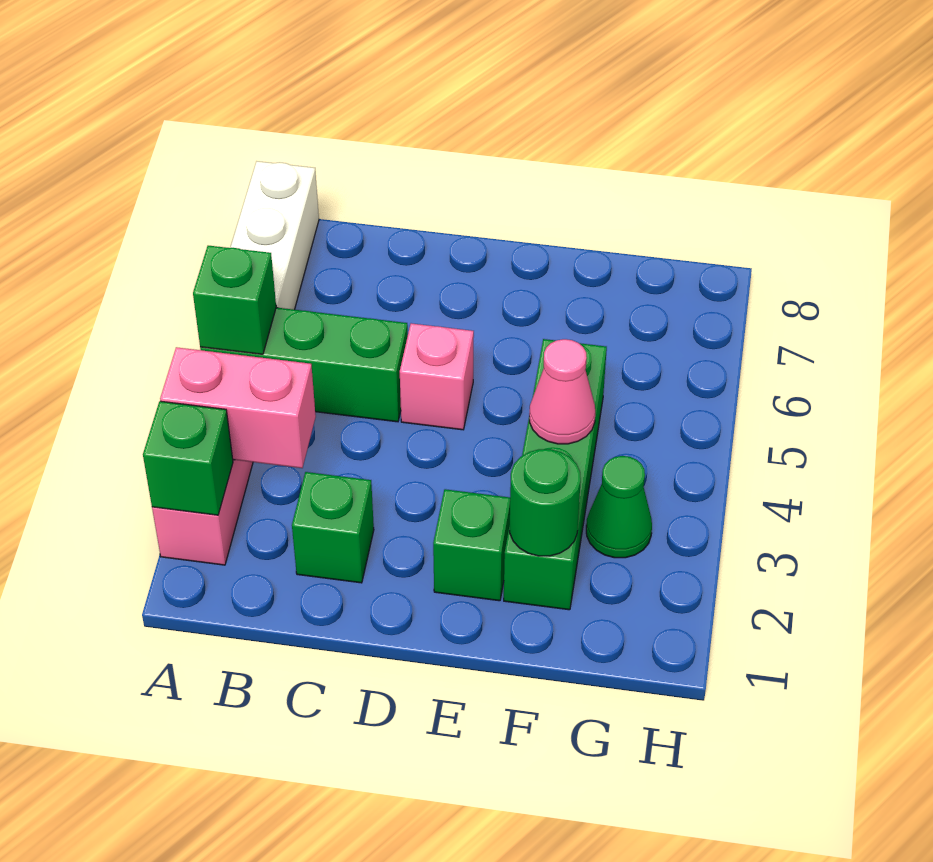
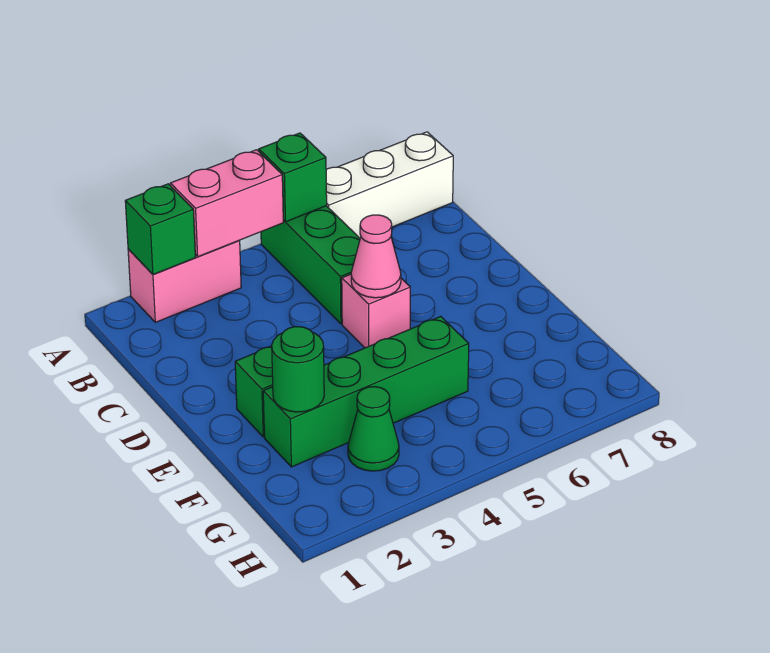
pink brick A3:B3 level 2 -> pink brick A3:A4 level 2
green brick C2 level 1 -> none
pink cone F4 level 2 -> pink cone D5 level 2

